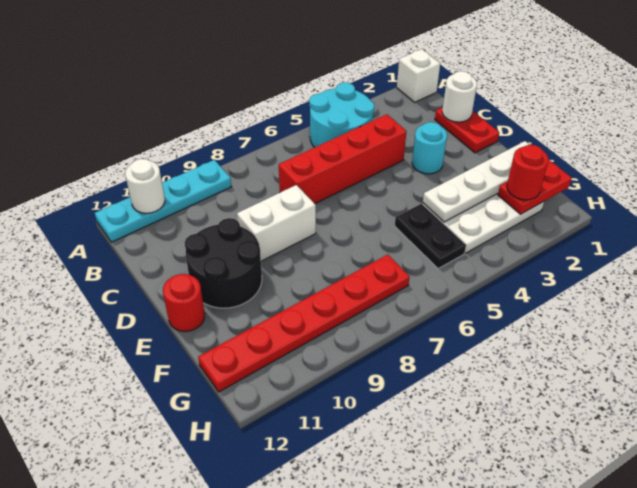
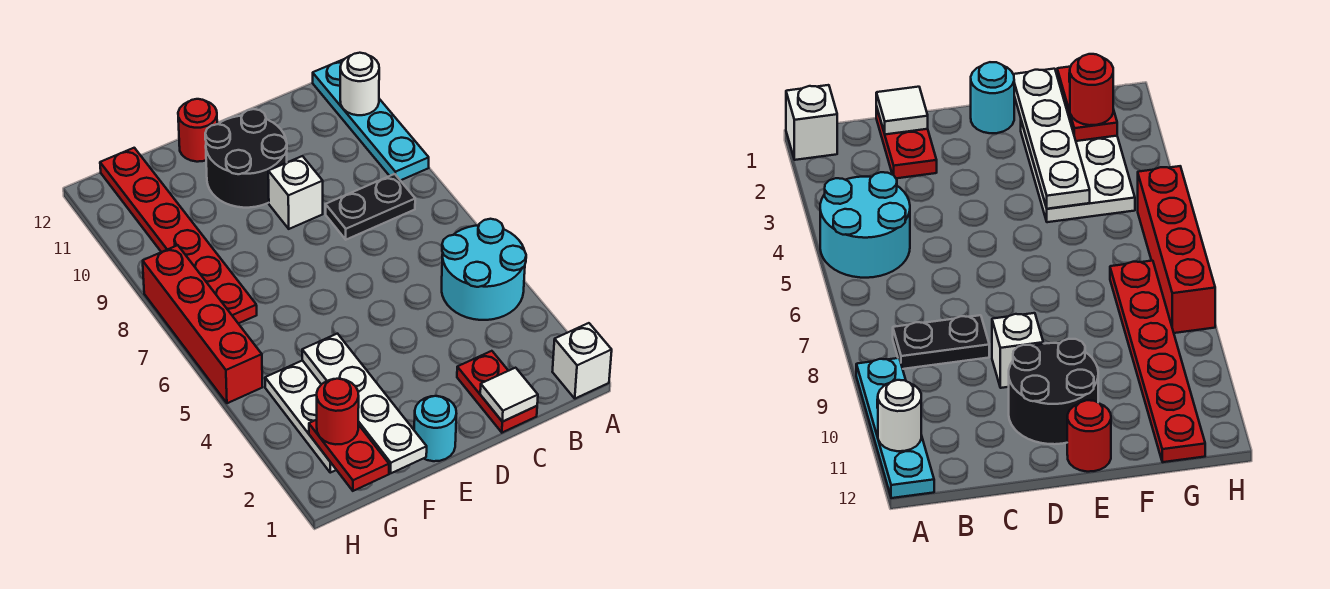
red plate C1:D1 level 1 -> red plate C1:C2 level 1
white round brick C1 level 2 -> white tile C1 level 2
red brick C4:C7 level 1 -> red brick H5:H8 level 1
cyan round brick D3 level 1 -> cyan round brick E1 level 1
white brick D8:D9 level 1 -> white brick D9 level 1
black plate F5:G5 level 1 -> black plate B8:C8 level 1

